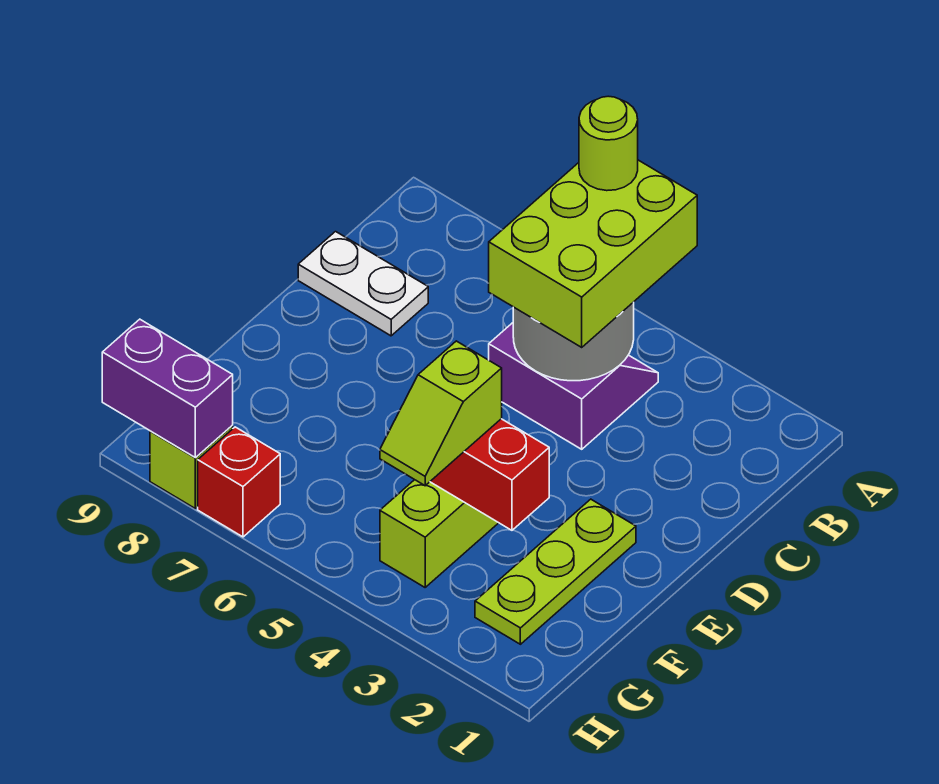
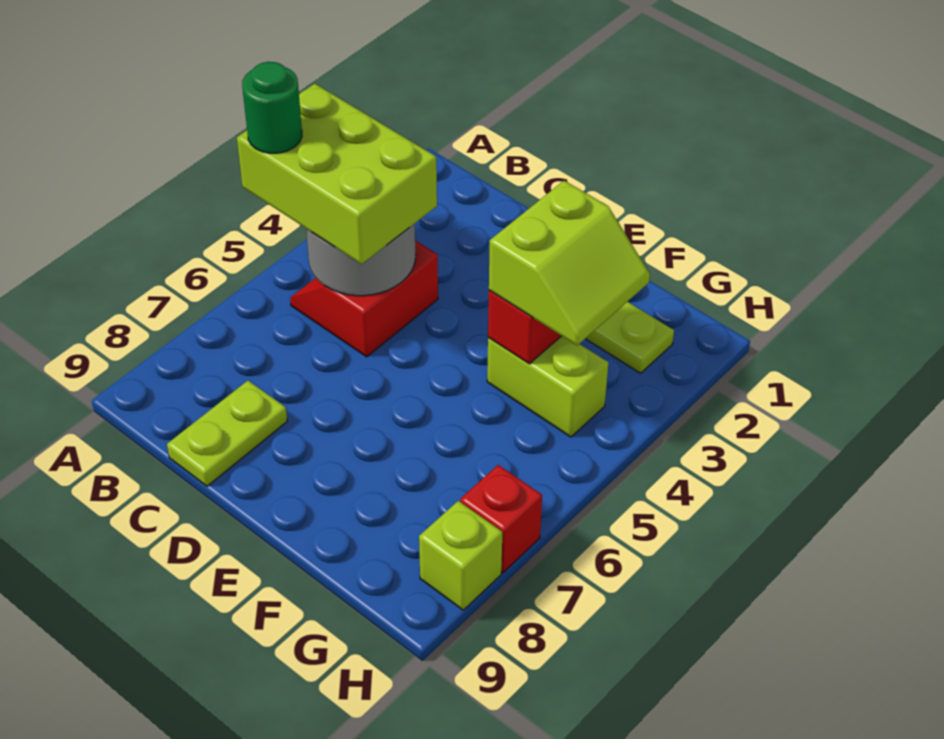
lime round brick A5 level 4 -> green round brick A5 level 4
purple slope B4:C5 level 1 top C -> red slope B4:C5 level 1 top C
white plate C8:C9 level 1 -> lime plate C8:C9 level 1
lime slope F4:G4 level 3 top F -> lime slope F3:G4 level 3 top F
purple brick H8:H9 level 2 -> none

